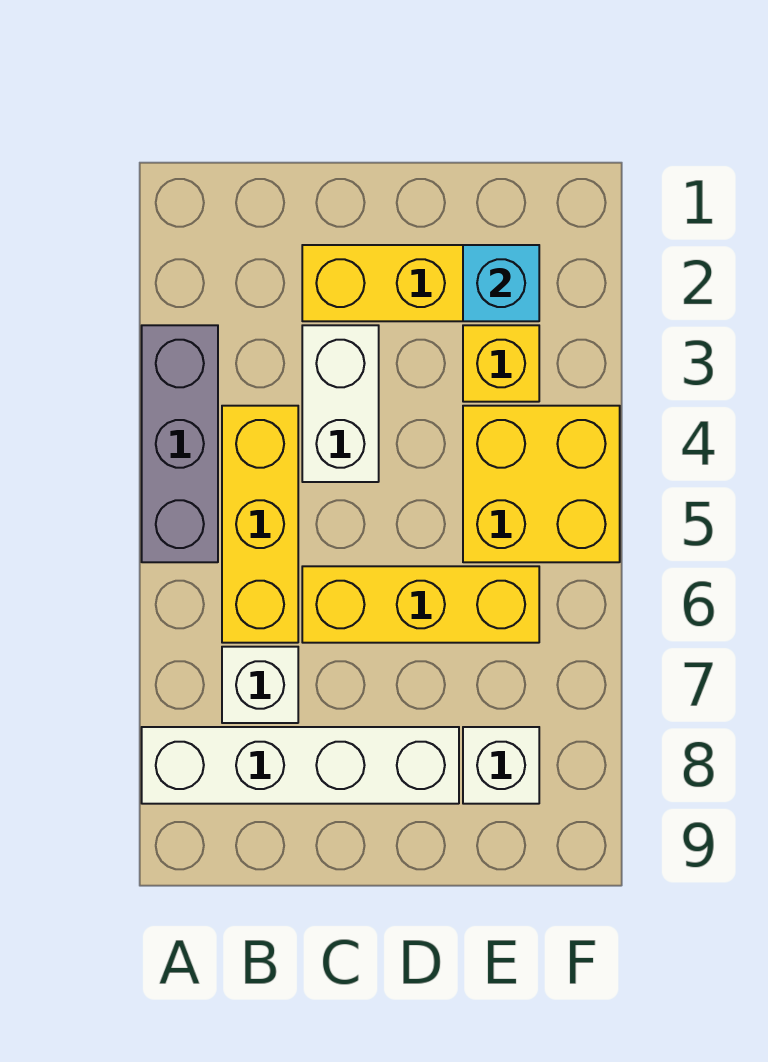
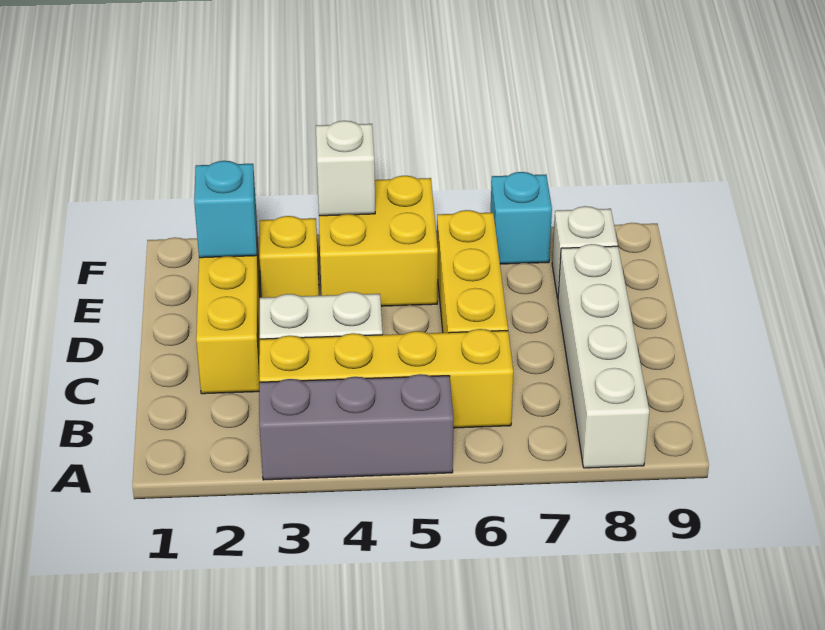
yellow brick B4:B6 level 1 -> yellow brick B3:B6 level 1
white brick B7 level 1 -> white brick F4 level 2
none -> cyan brick F7 level 1

